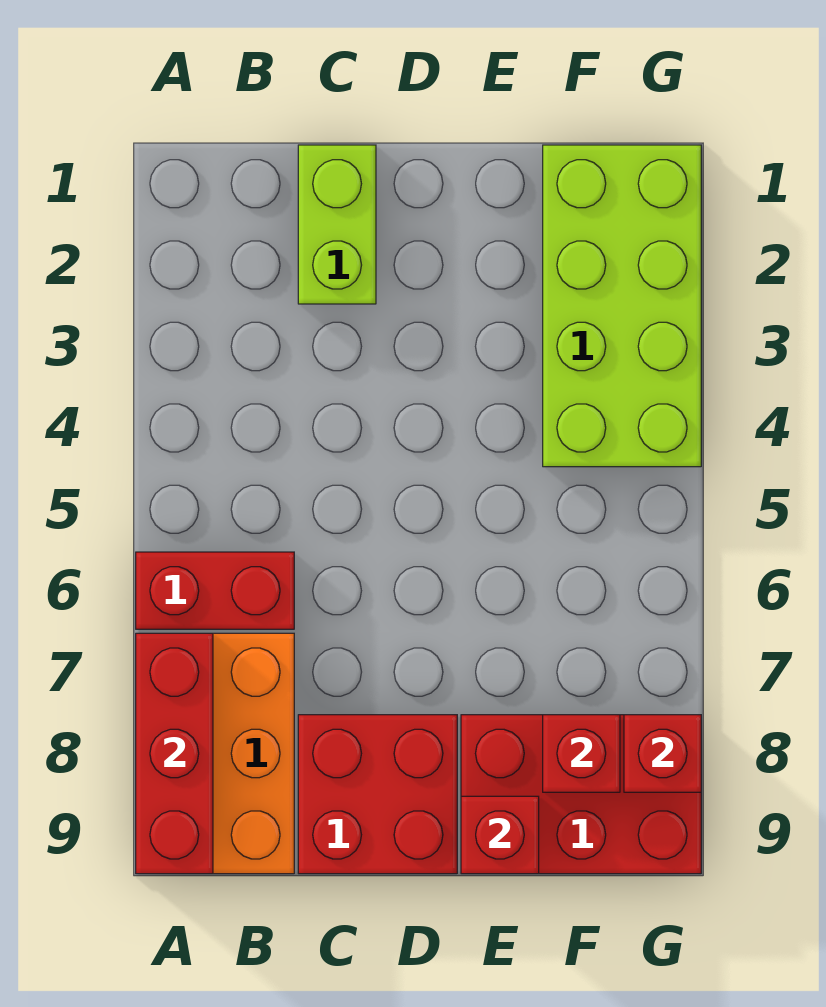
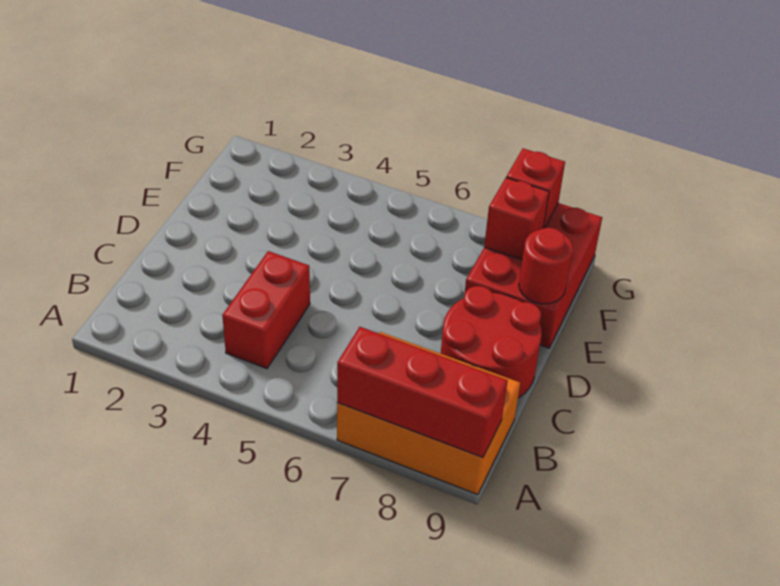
red brick A6:B6 level 1 -> red brick B4:C4 level 1
lime brick C1:C2 level 1 -> none
red brick C8:D9 level 1 -> red round brick C8:D9 level 1
red brick E9 level 2 -> red round brick E9 level 2
lime brick F1:G4 level 1 -> none

